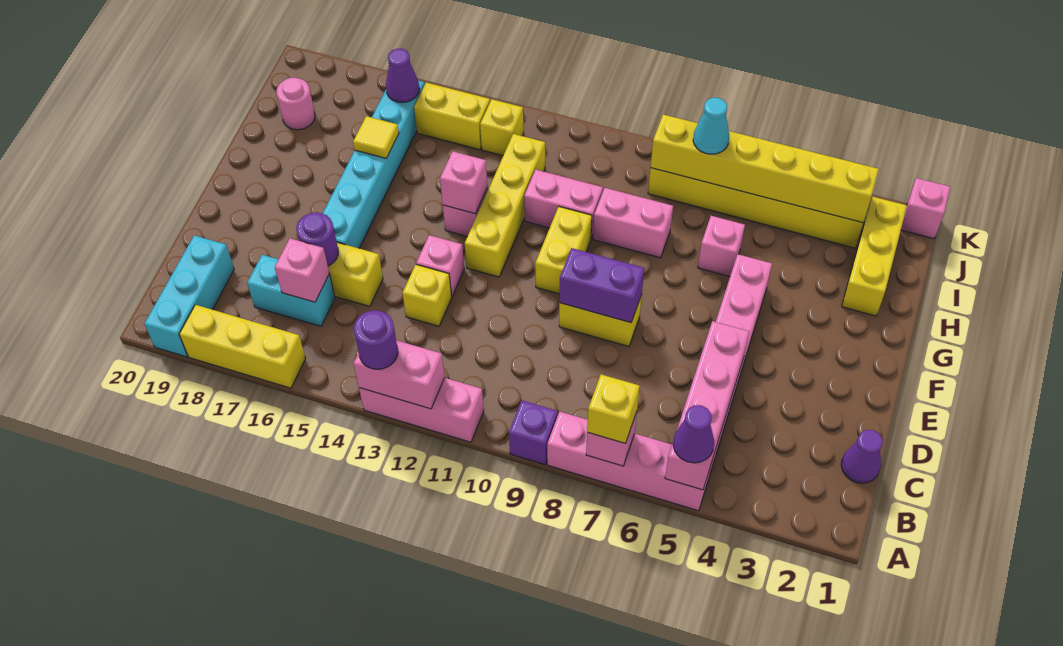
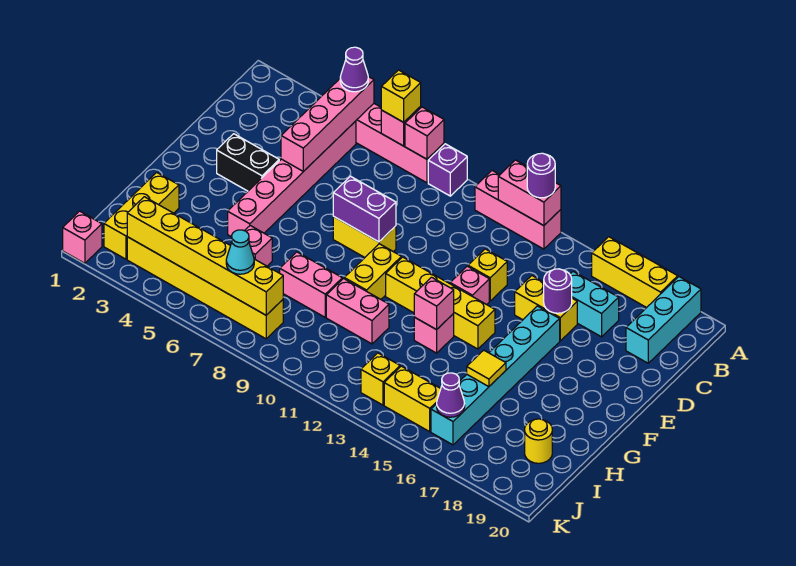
purple cone C1 level 1 -> none
pink brick C16 level 2 -> pink brick A8 level 2
none -> black brick E3:E4 level 1
yellow brick F12:I12 level 1 -> yellow brick F11:F14 level 1
pink round brick I19 level 1 -> yellow round brick I19 level 1

